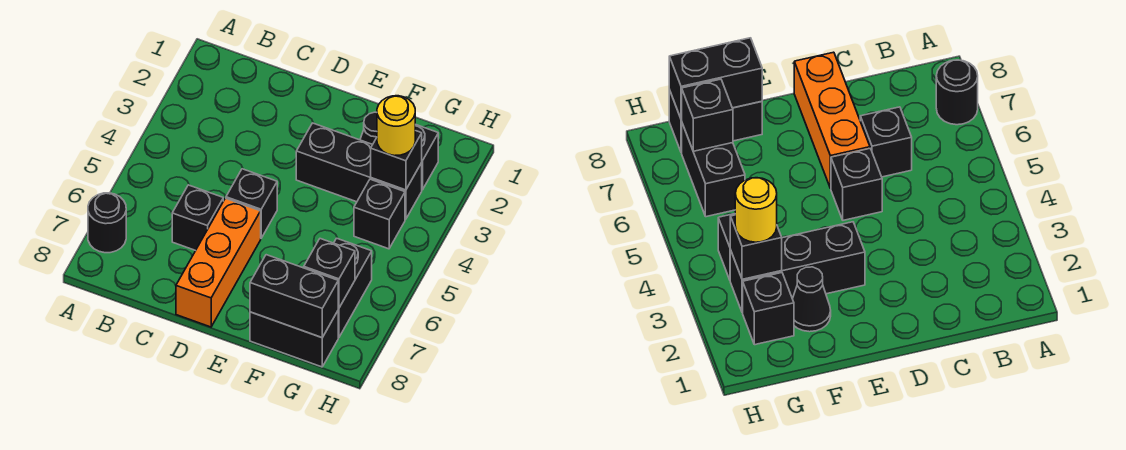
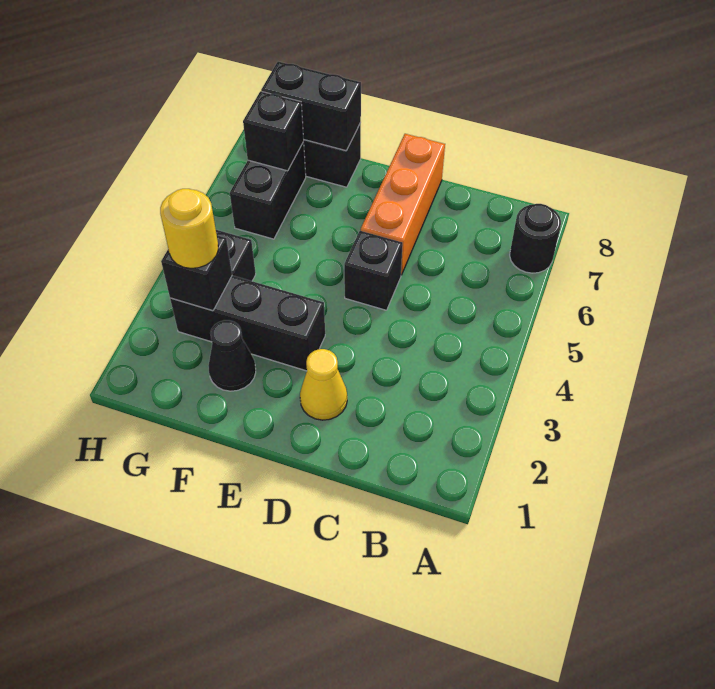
black brick C6 level 1 -> none
none -> yellow cone D2 level 1
black brick G2 level 1 -> none

